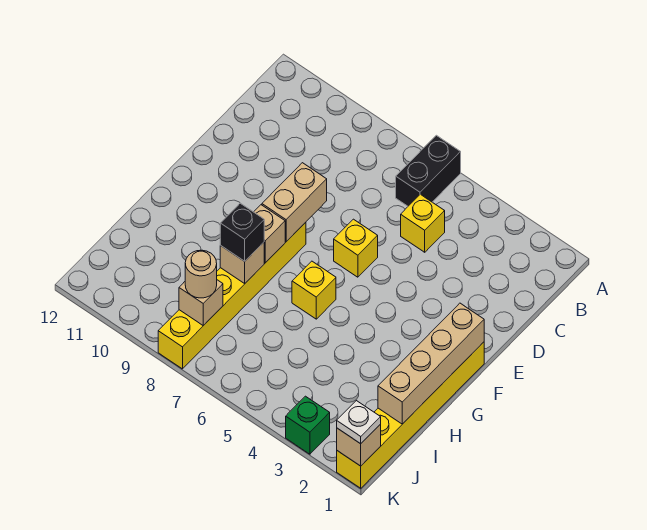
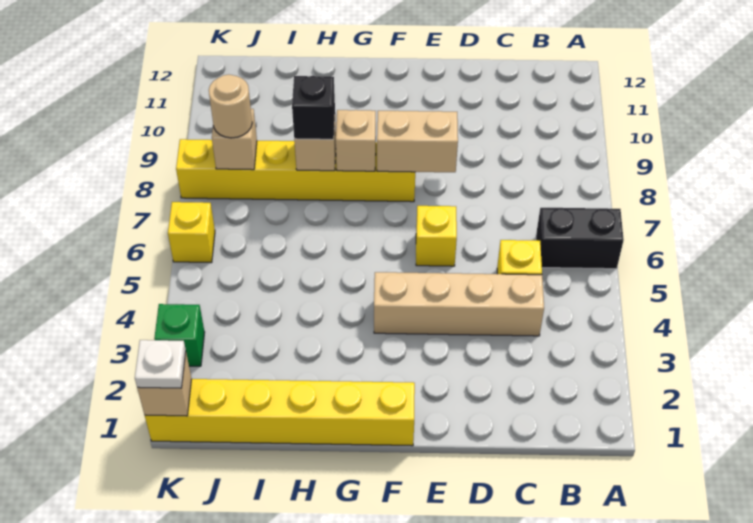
tan brick F1:I1 level 2 -> tan brick C4:F4 level 1
yellow brick G6 level 1 -> yellow brick K6 level 1

